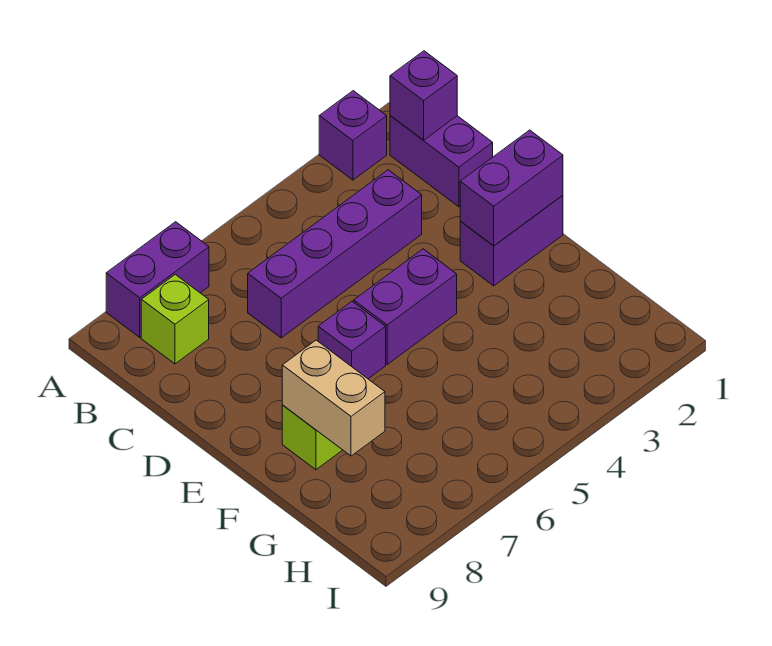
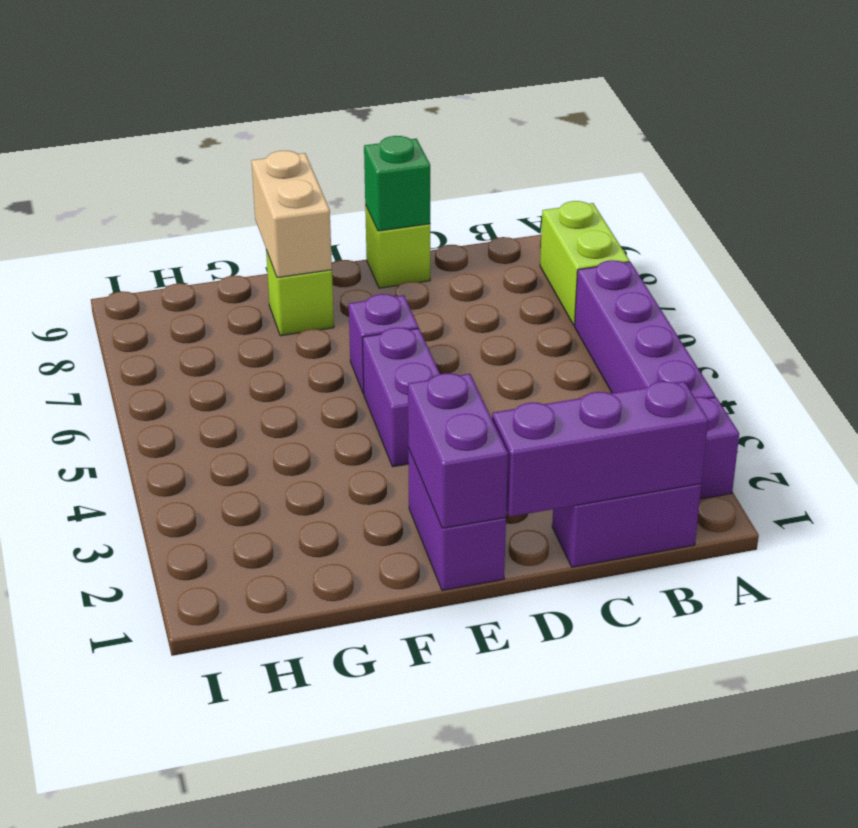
purple brick A7:A8 level 1 -> lime brick A7:A8 level 1
purple brick B1 level 2 -> purple brick B1:D1 level 2
lime brick B8 level 1 -> lime brick D9 level 1
purple brick C3:C6 level 1 -> purple brick A3:A6 level 1
none -> green brick D9 level 2
tan brick F8:G8 level 2 -> tan brick F8:F9 level 2

